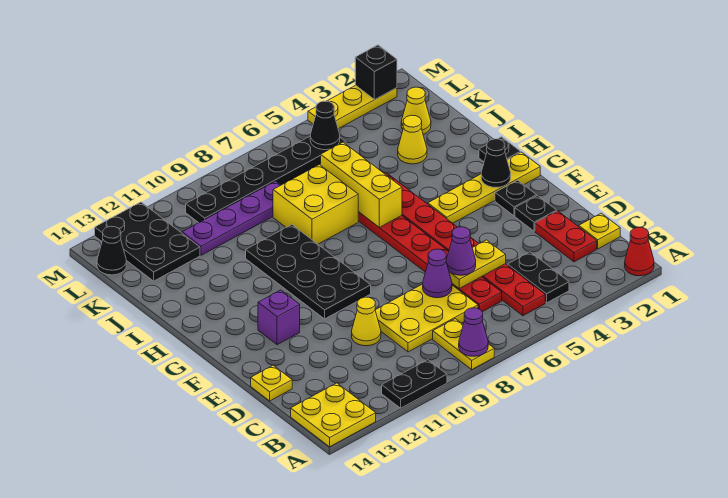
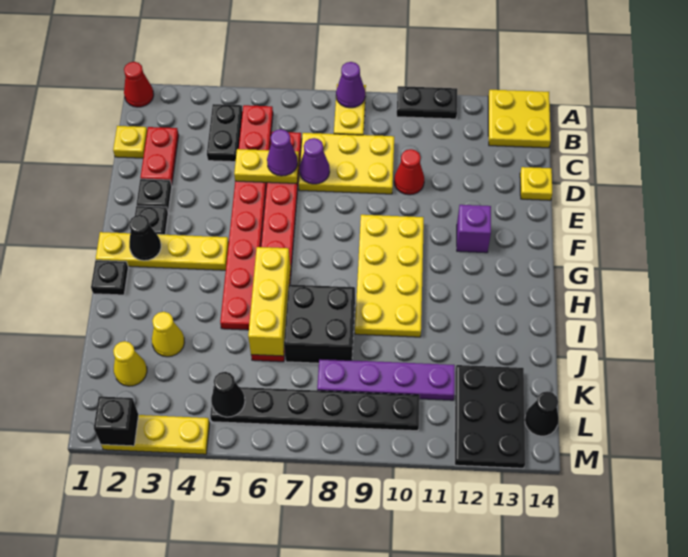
yellow cone D10 level 1 -> red cone D10 level 1
black plate F9:I10 level 1 -> yellow plate F9:I10 level 1
yellow brick I7:J8 level 1 -> black brick I7:J8 level 1

